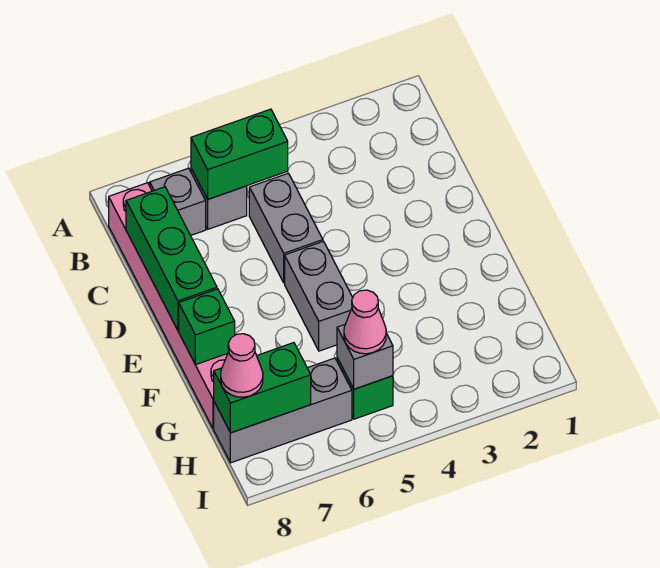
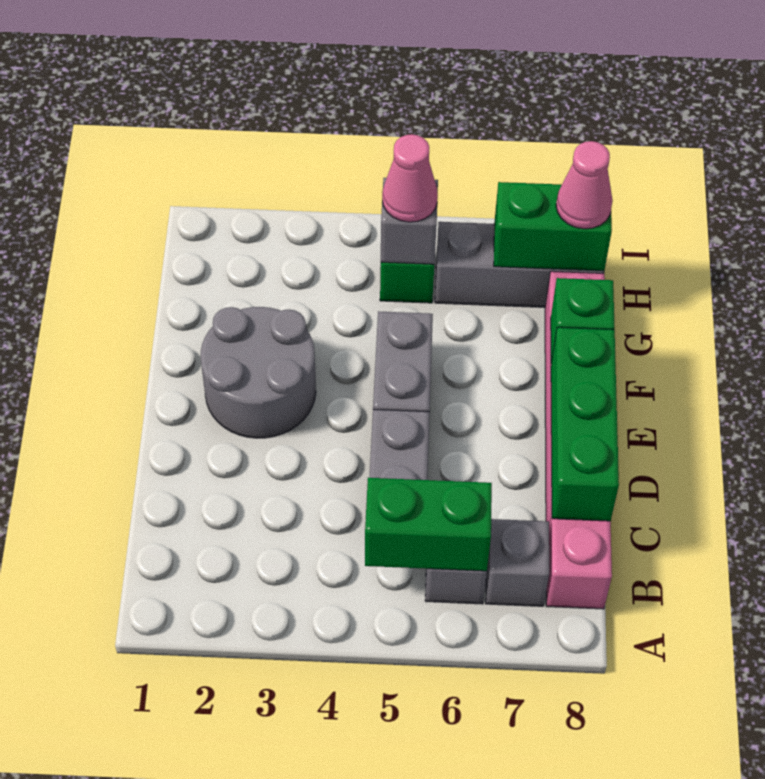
none -> grey round brick E2:F3 level 1

